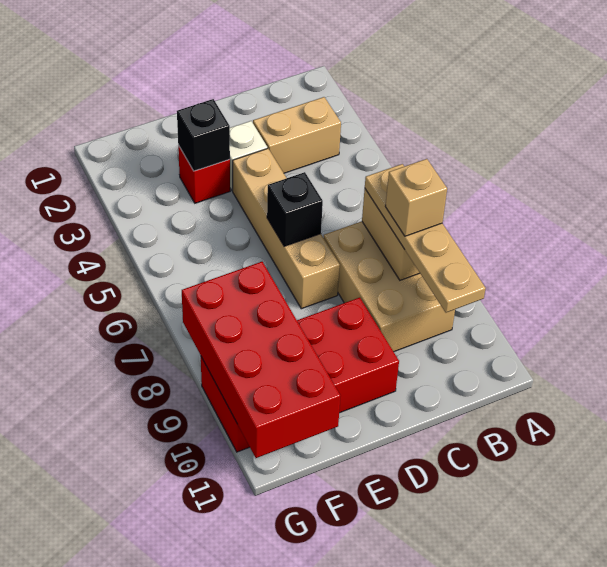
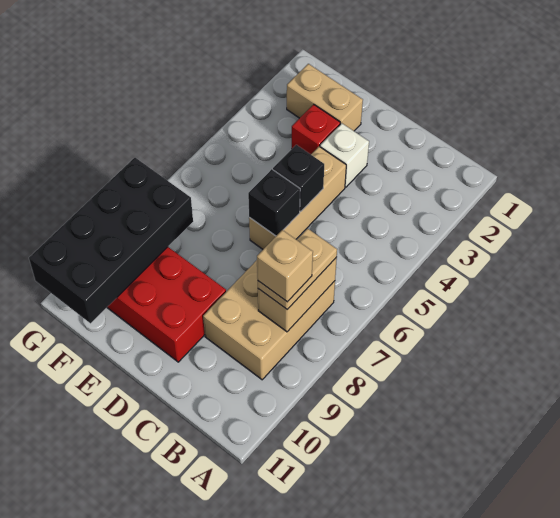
tan brick B3:C3 level 1 -> tan brick E2:F2 level 1
tan plate B7:B10 level 3 -> tan plate B7:B8 level 3
tan brick D4:D7 level 1 -> tan brick D4:D6 level 1
black brick E3 level 2 -> black brick D5 level 2
red brick F8:G11 level 2 -> black brick F8:G11 level 2

